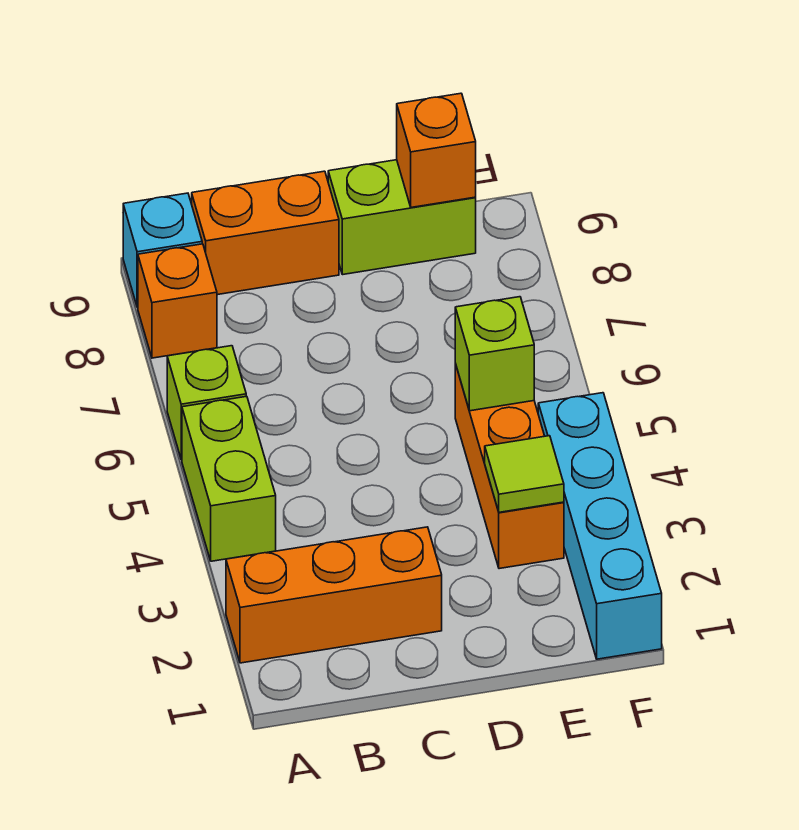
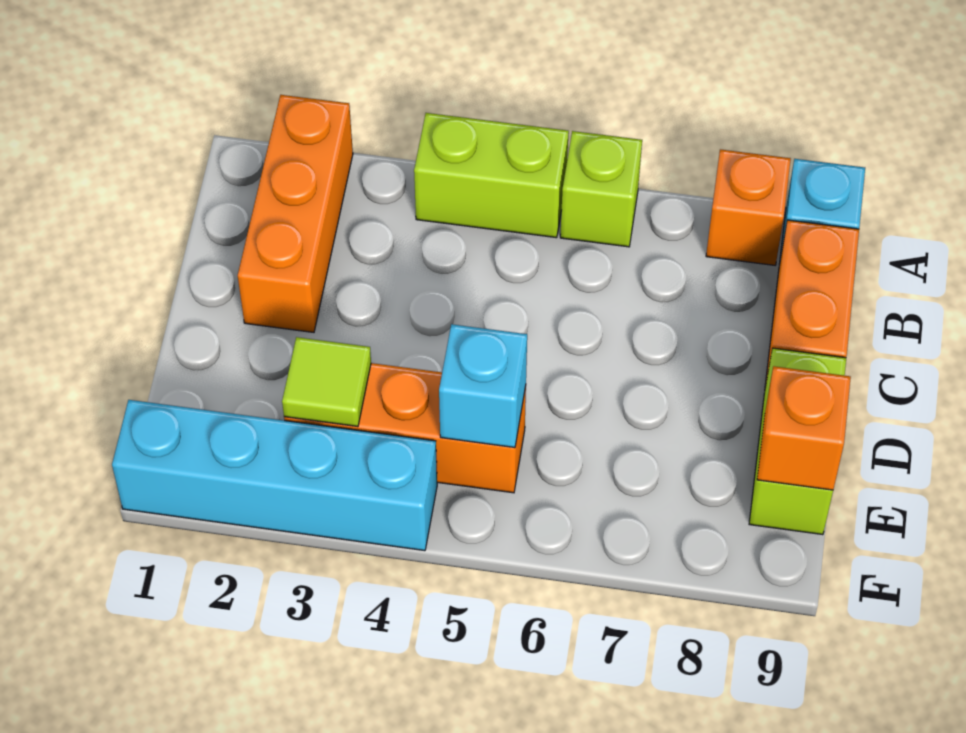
lime brick E5 level 2 -> cyan brick E5 level 2

